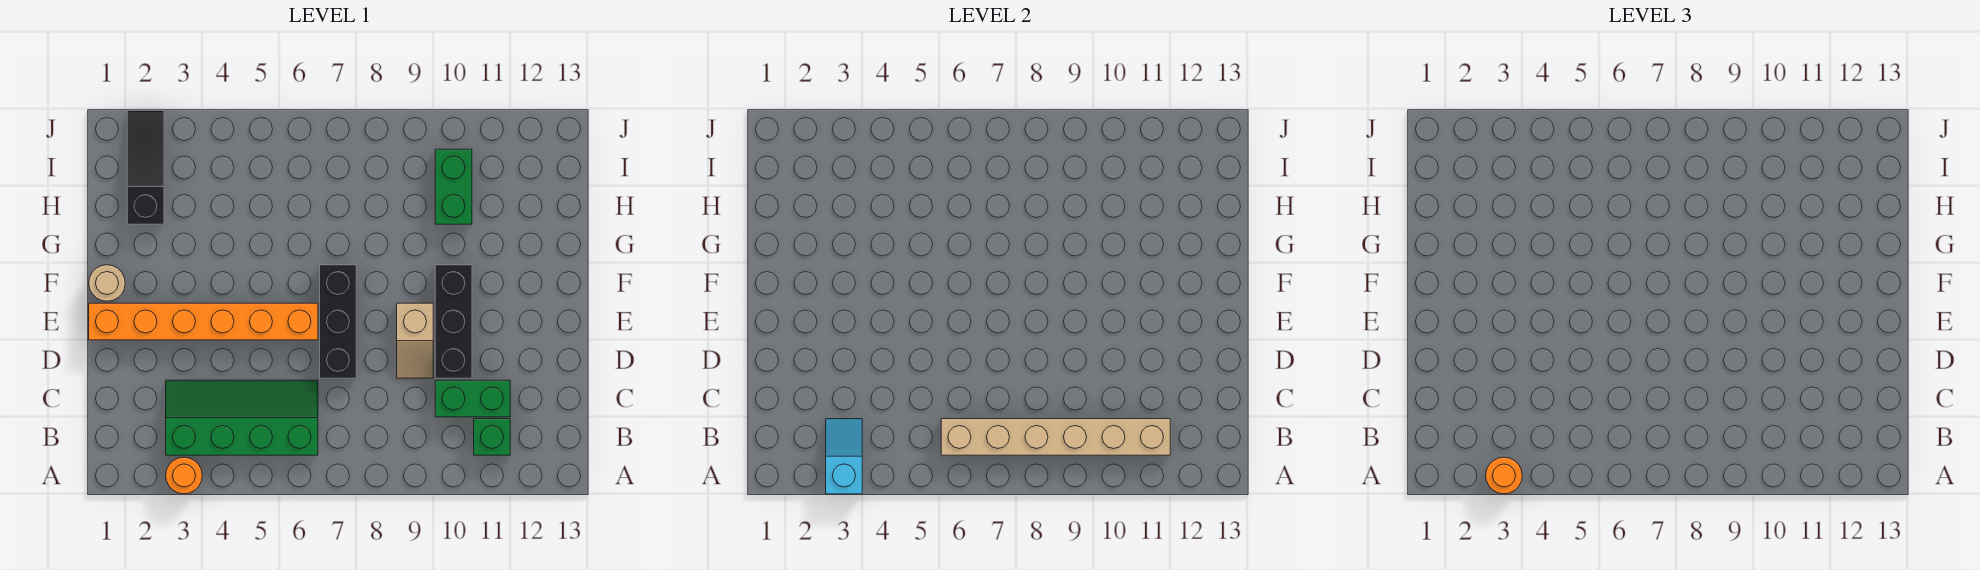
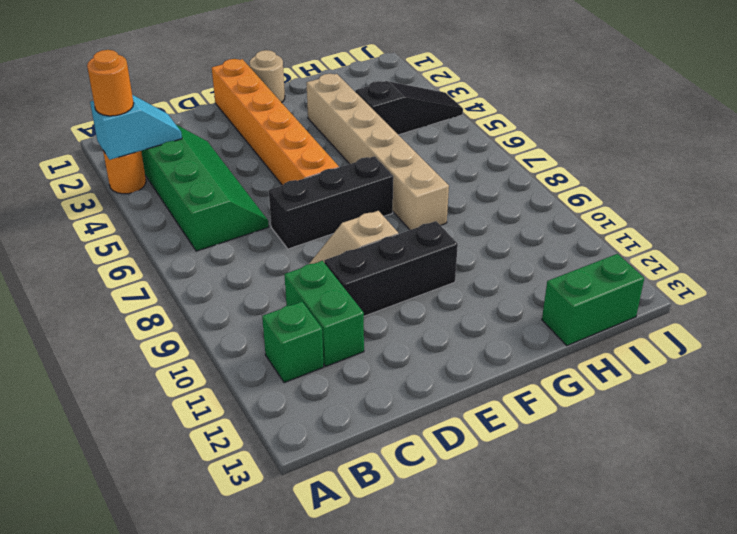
tan brick B6:B11 level 2 -> tan brick G3:G8 level 1
black slope H2:J2 level 1 top H -> black slope H4:J4 level 1 top H
green brick H10:I10 level 1 -> green brick H13:I13 level 1

